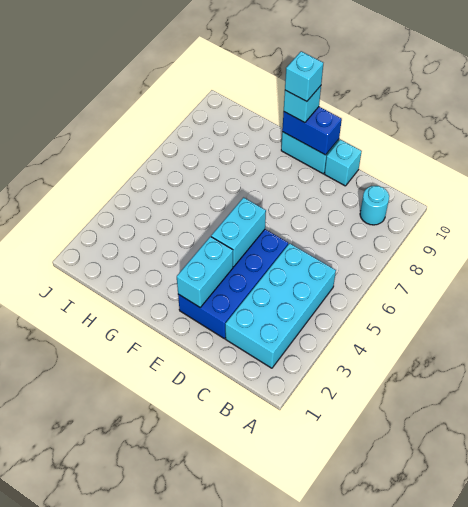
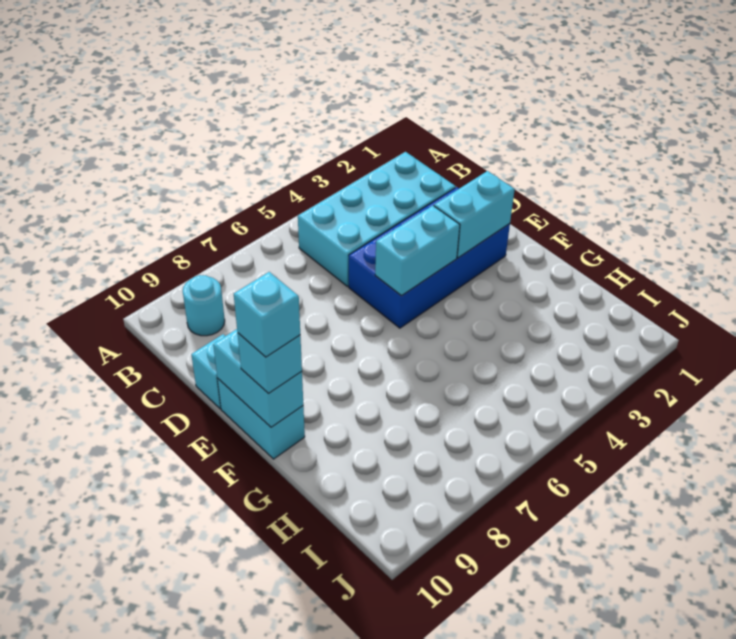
blue brick E10:F10 level 2 -> cyan brick E10:F10 level 2

